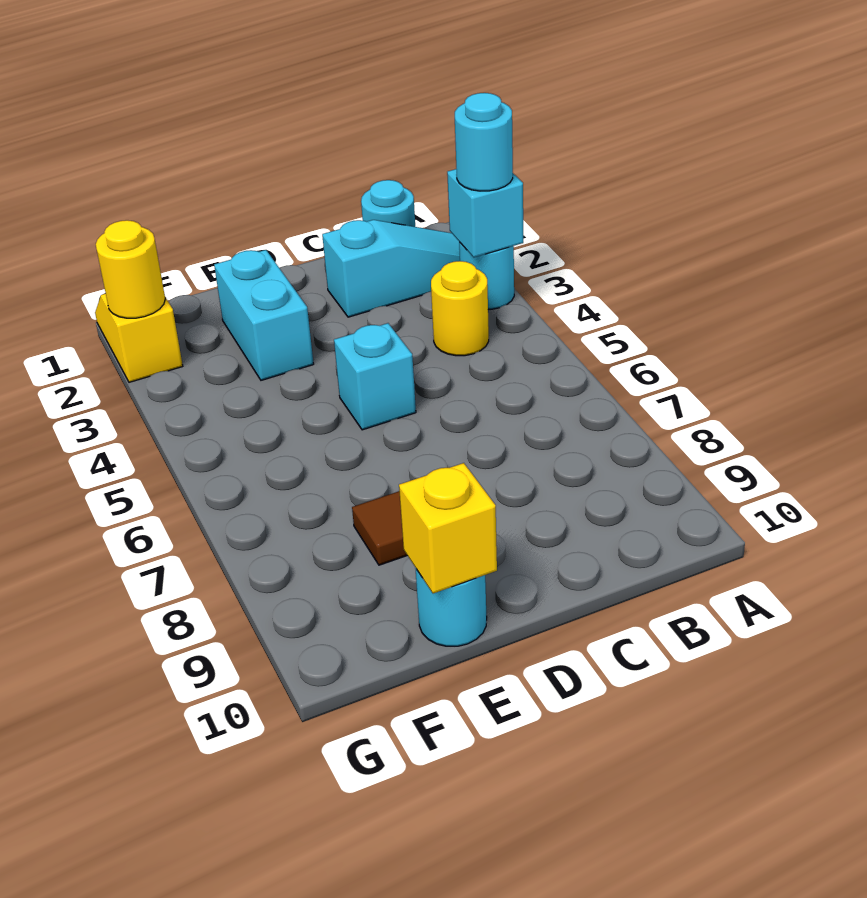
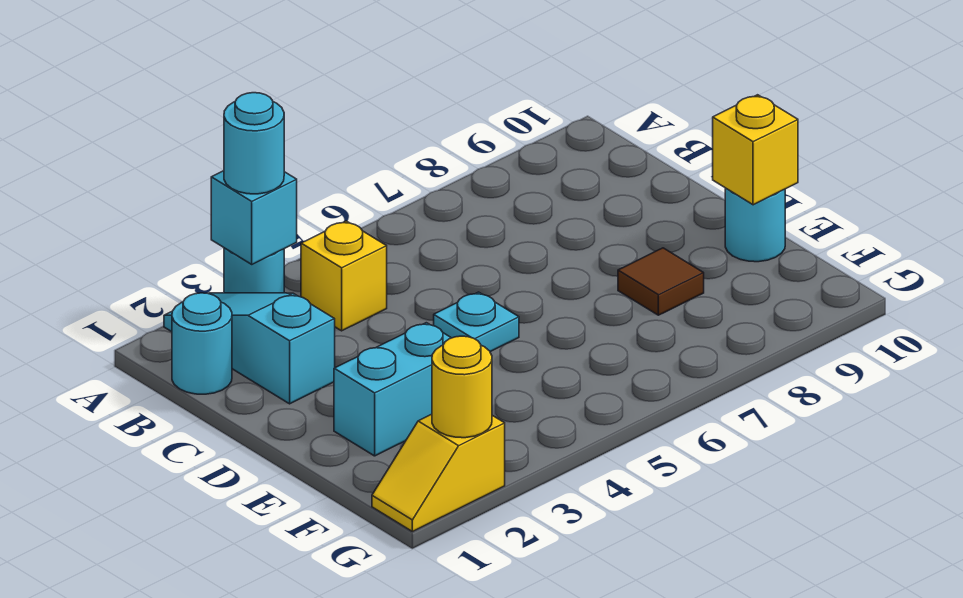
yellow round brick B4 level 1 -> yellow brick B4 level 1
cyan brick D5 level 1 -> cyan plate D5 level 1

